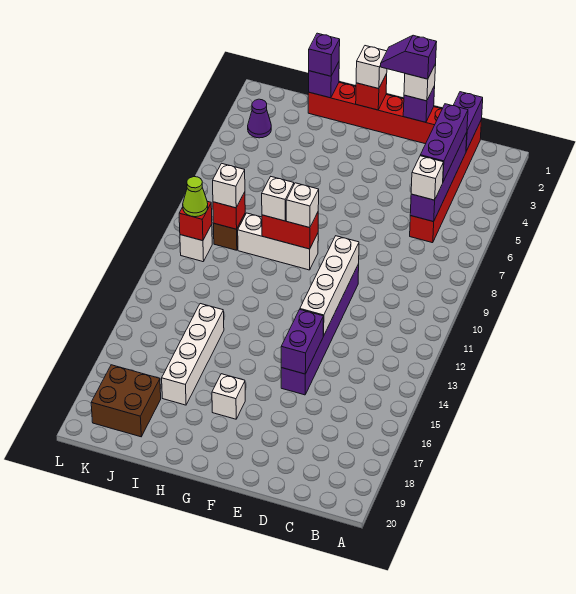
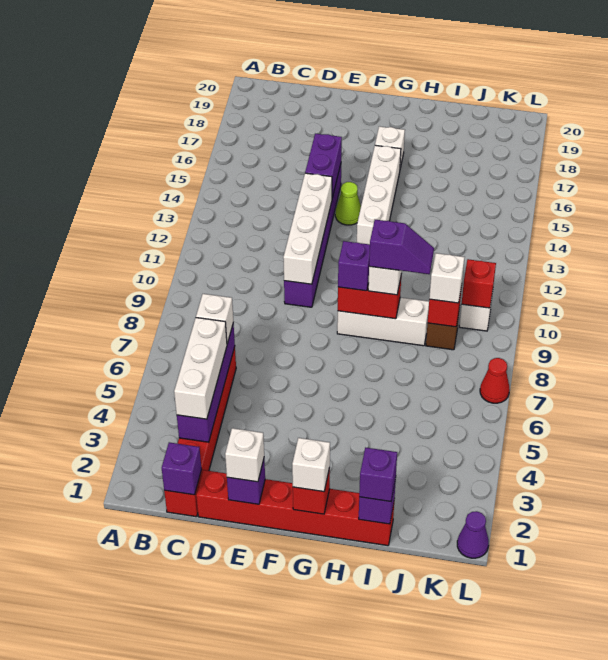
purple brick C1:C2 level 2 -> purple brick C1 level 2
purple brick C3:C5 level 3 -> white brick C3:C5 level 3
purple slope E1:F1 level 4 top E -> purple slope H9:I9 level 4 top H
white brick G9 level 3 -> purple brick G9 level 3
white brick I14:I17 level 1 -> white brick G13:G16 level 1
brown brick J18:K19 level 1 -> none
purple cone K3 level 1 -> purple cone L1 level 1
lime cone K10 level 3 -> lime cone F14 level 1
none -> red cone L7 level 1

